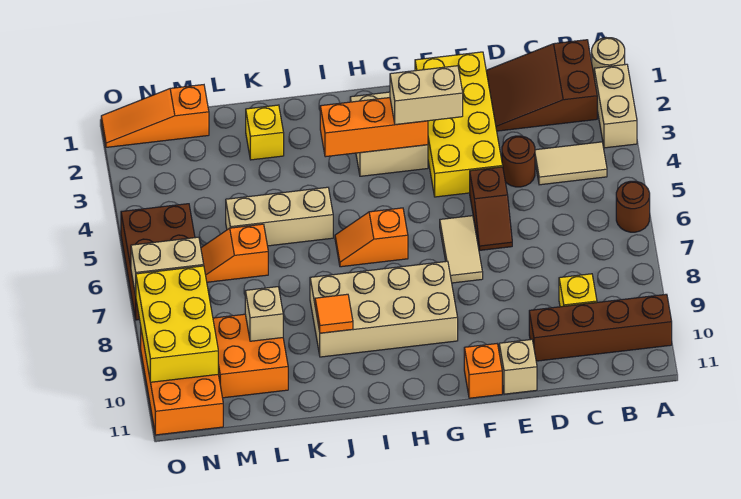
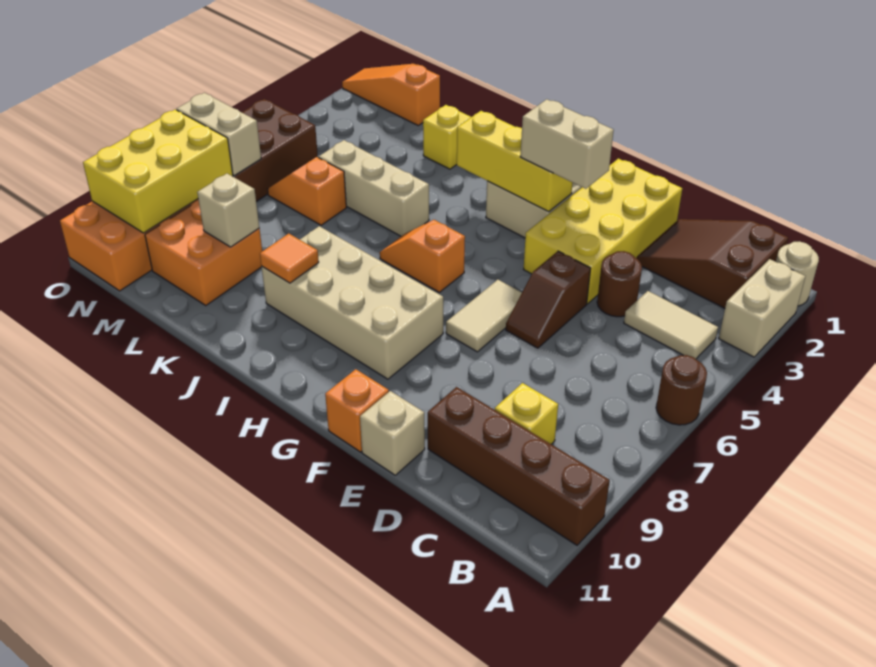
orange brick G3:I3 level 2 -> yellow brick G3:I3 level 2

